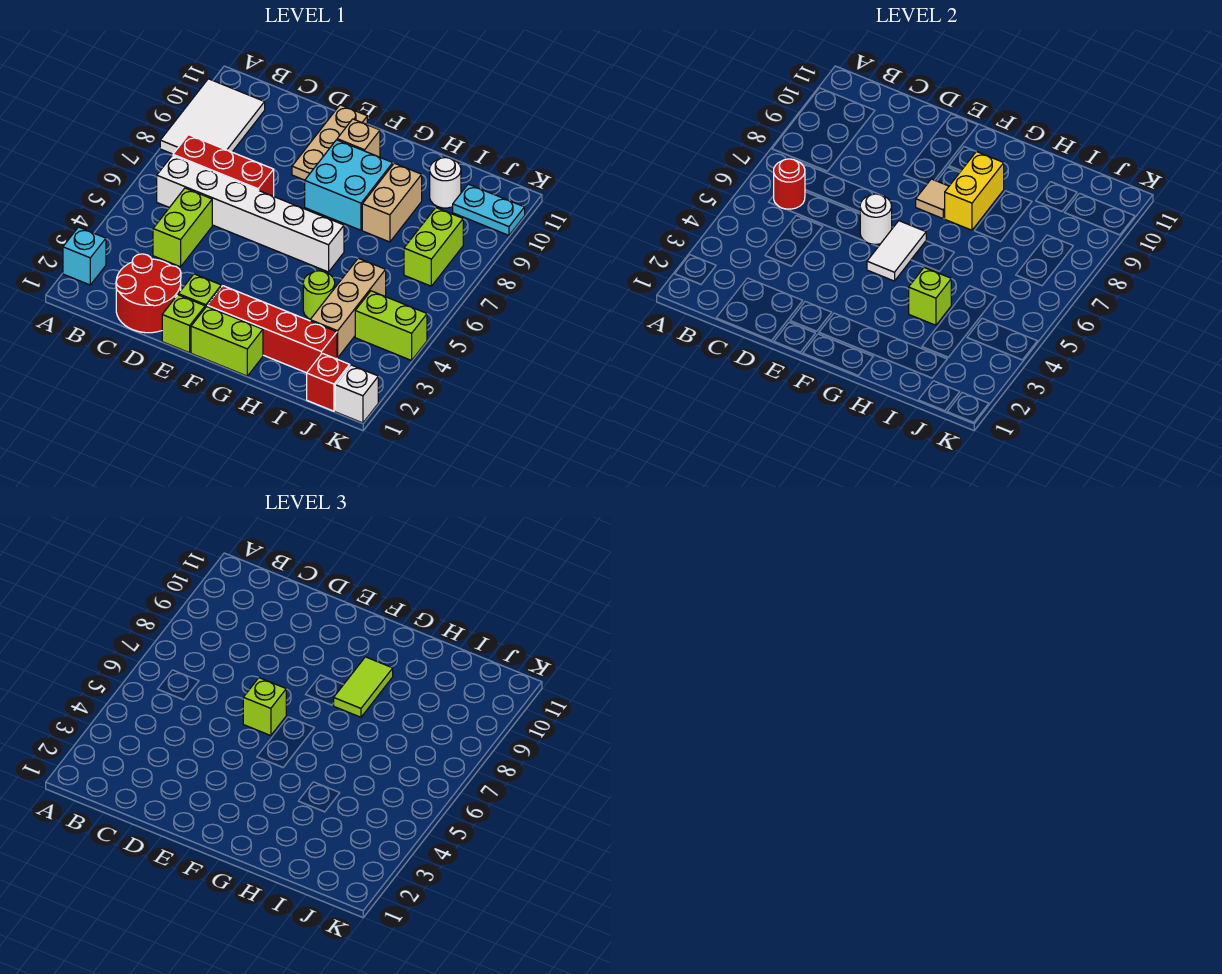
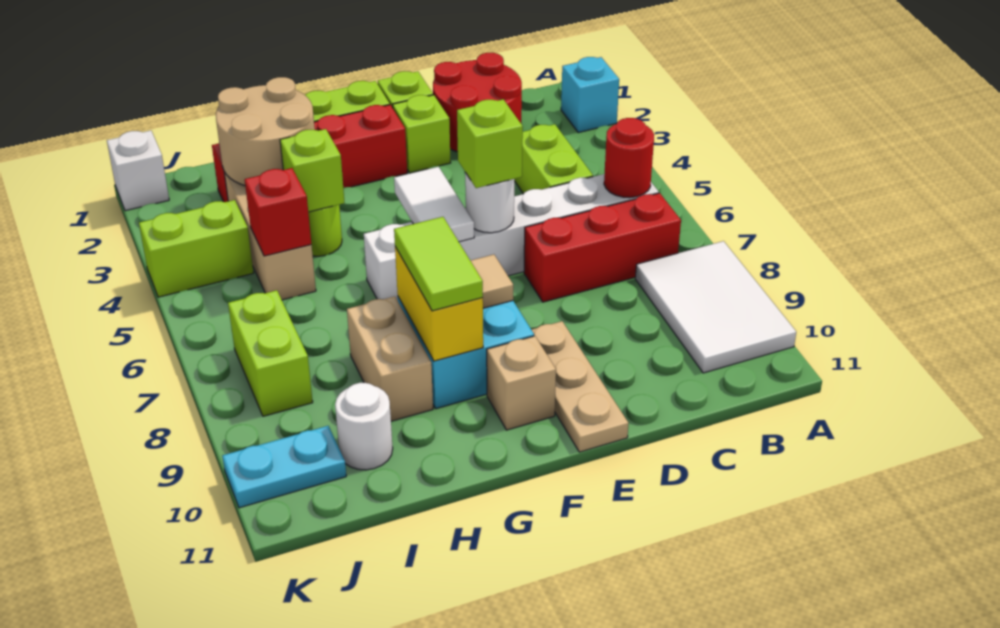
none -> tan round brick H2:I3 level 2
red brick J1 level 1 -> red brick I5 level 2

